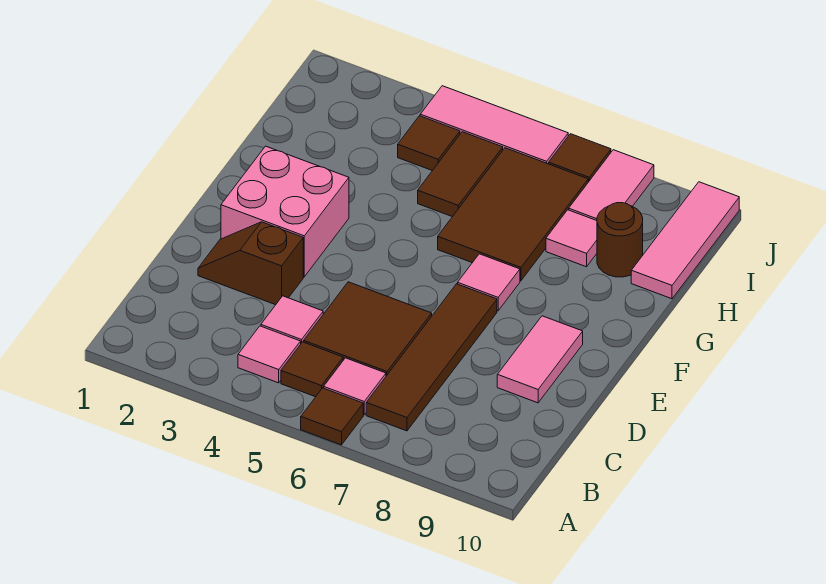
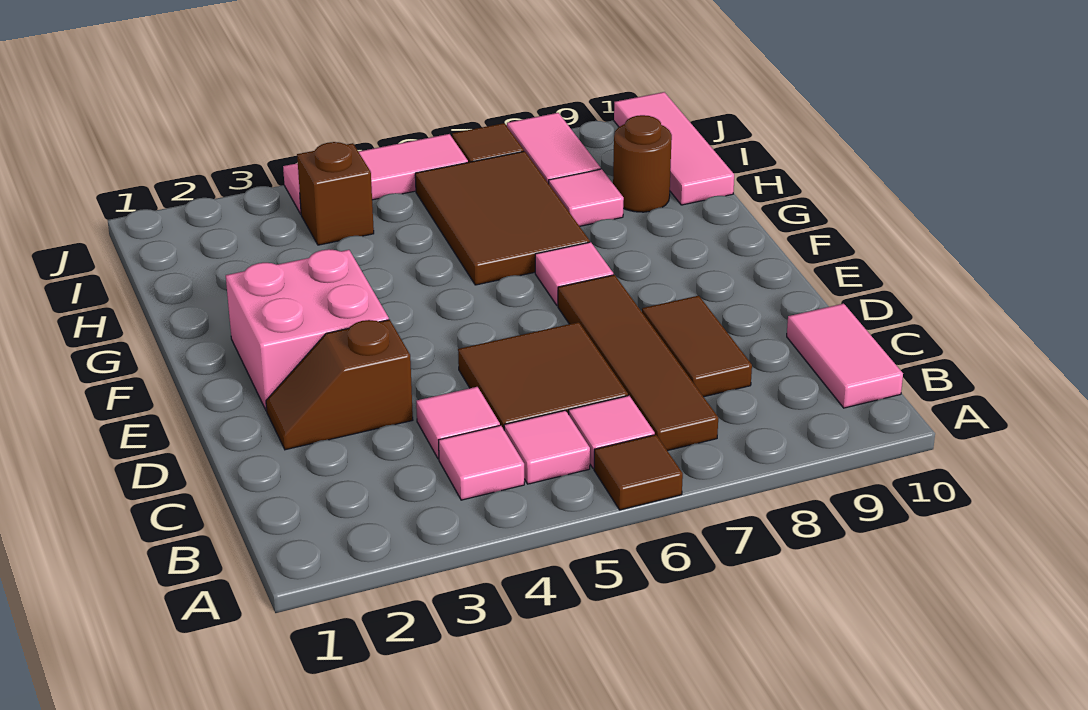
brown tile B5 level 1 -> pink tile B5 level 1
pink tile D9:E9 level 1 -> pink tile B10:C10 level 1
brown tile H5:I5 level 1 -> brown tile C8:D8 level 1
brown tile I4 level 1 -> brown brick I4 level 1

